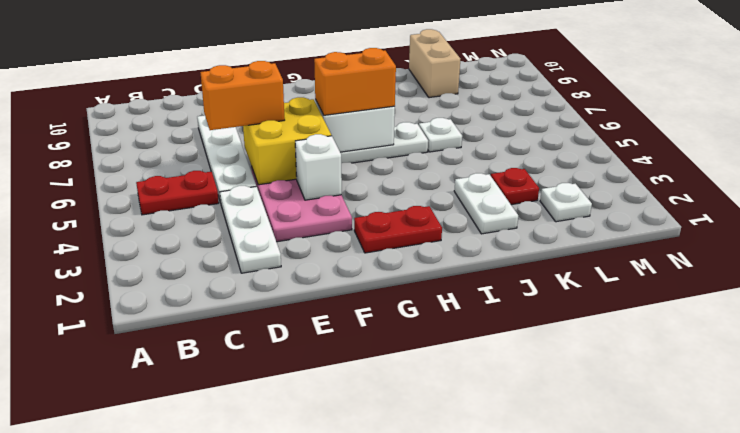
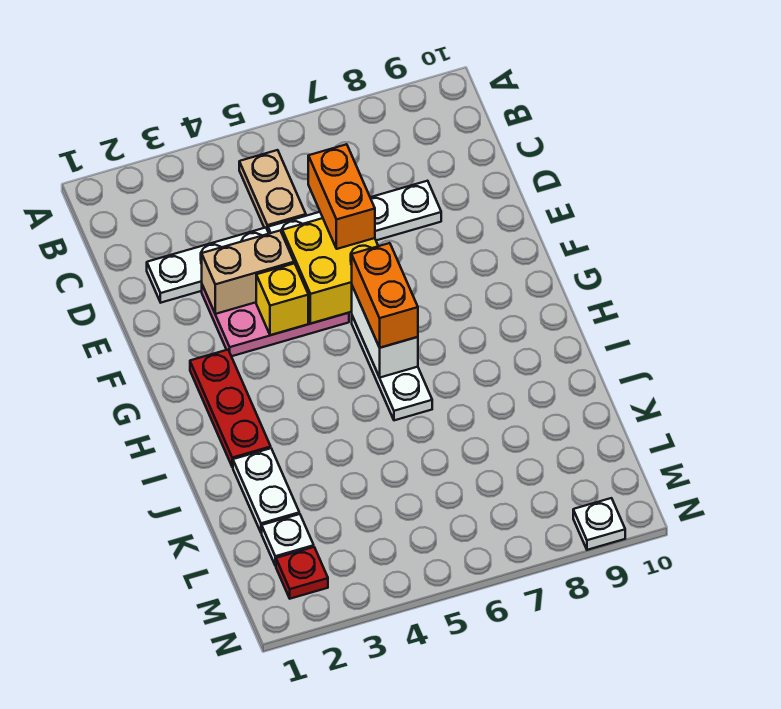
red plate B5:C5 level 1 -> tan plate B5:C5 level 1
white brick F4 level 2 -> yellow brick F4 level 2
red plate G2:H2 level 1 -> red plate G2:I2 level 1
white plate J2:J3 level 1 -> white plate J2:K2 level 1
white plate J6 level 1 -> white plate N9 level 1
red plate K3 level 1 -> red plate M2 level 1
tan brick K9:K10 level 1 -> tan brick E3:E4 level 2

